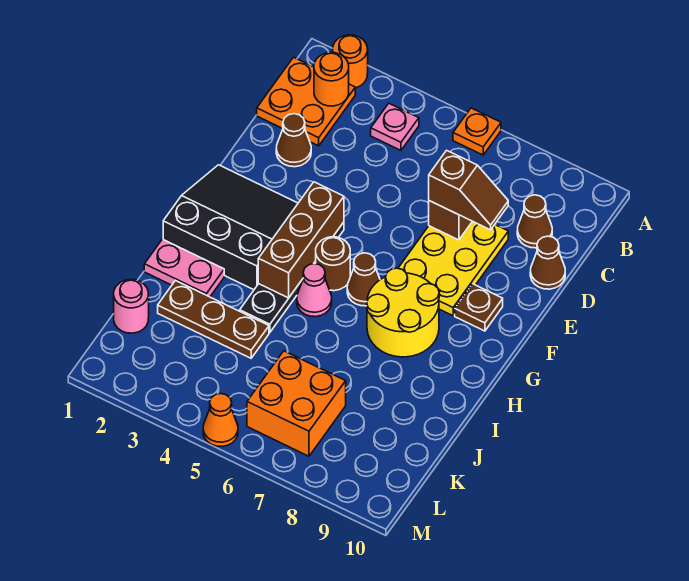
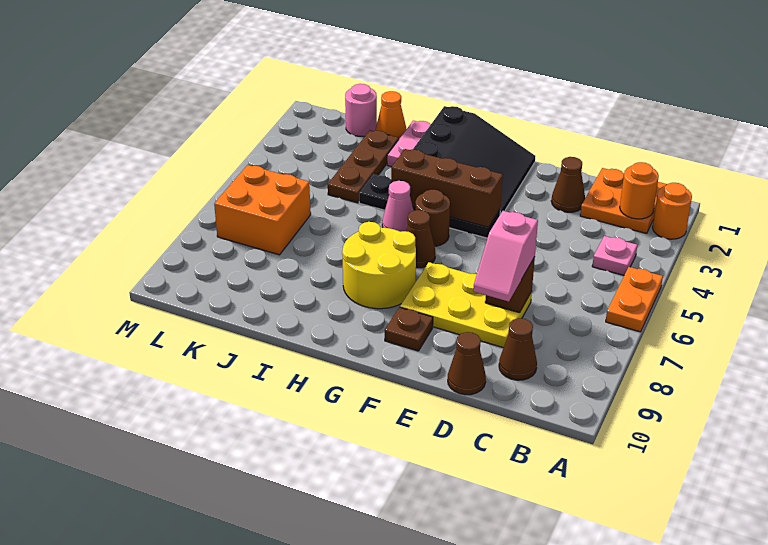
orange plate A6 level 1 -> orange plate A5:A6 level 1
brown slope D7:D8 level 3 top 7 -> pink slope D7:D8 level 3 top 7
orange cone M5 level 1 -> orange cone J1 level 1

